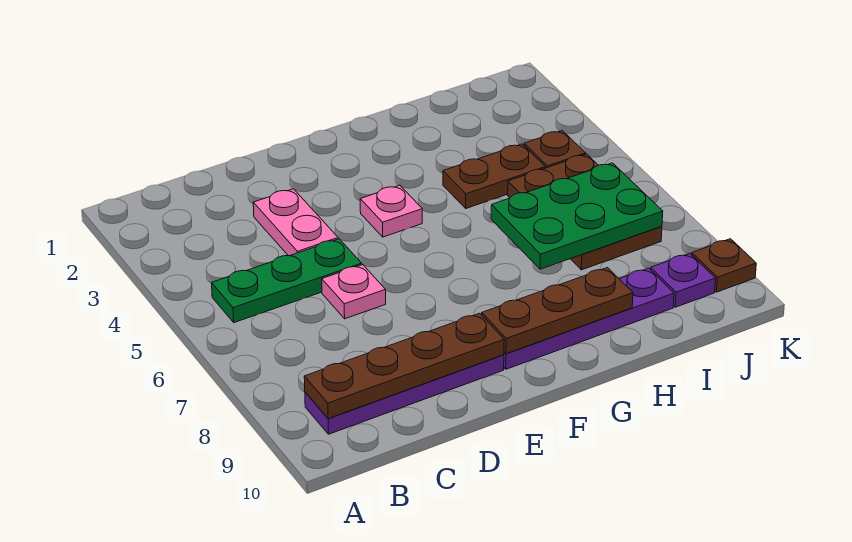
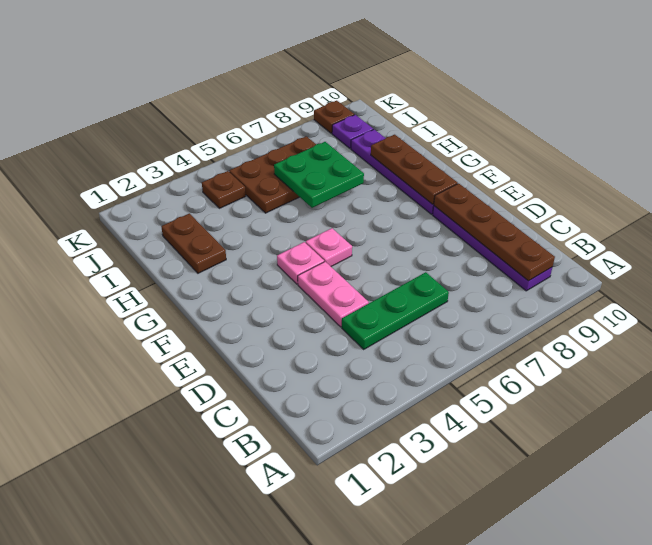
green plate B5:D5 level 1 -> green plate C4:C6 level 1
pink plate D3:D4 level 1 -> pink plate D4:E4 level 1
pink plate D6 level 1 -> pink plate F5 level 1
brown plate H4:I4 level 1 -> brown plate H2:I2 level 1
green plate H6:J7 level 2 -> green plate H6:I7 level 2

